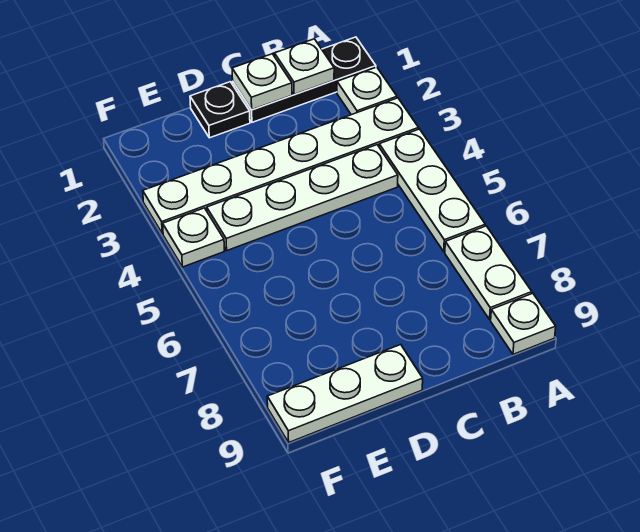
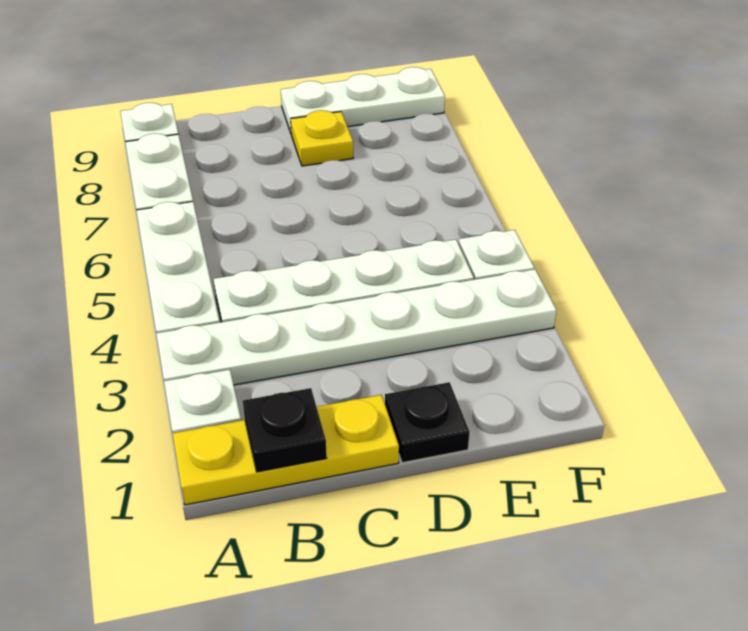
black plate A1:C1 level 1 -> yellow plate A1:C1 level 1
white plate B1 level 2 -> black plate B1 level 2
white plate C1 level 2 -> none
none -> yellow plate D8 level 1

